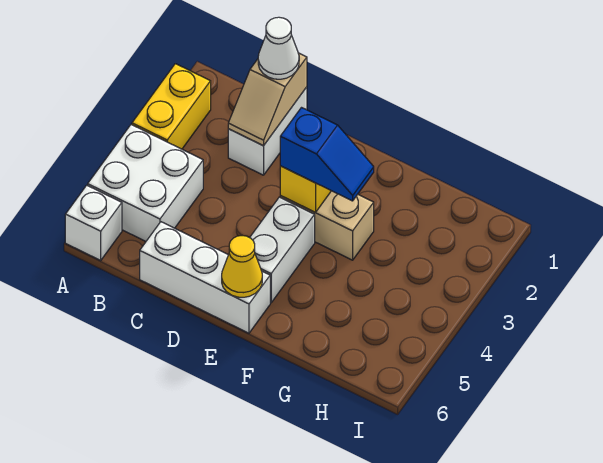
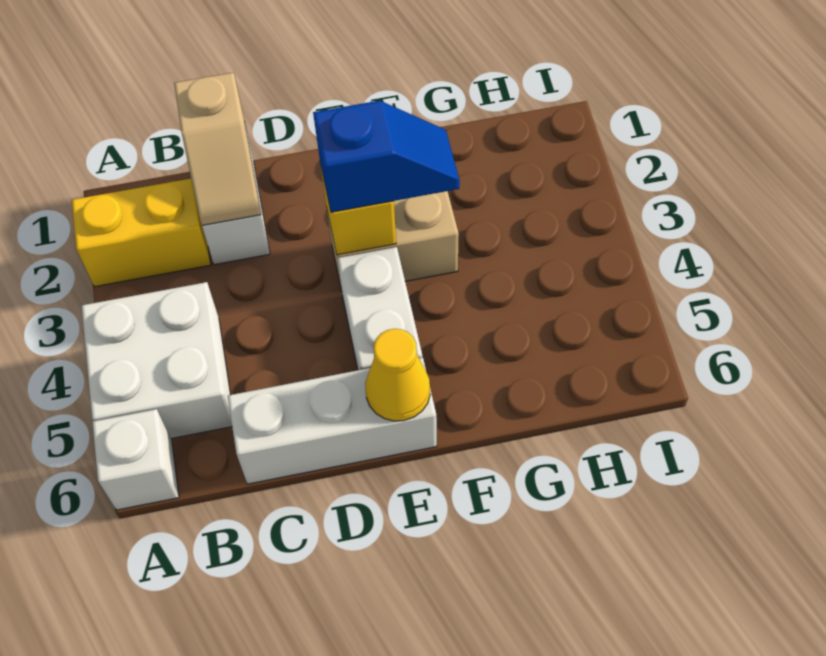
yellow brick A2:A3 level 1 -> yellow brick A2:B2 level 1
white cone C1 level 3 -> none

